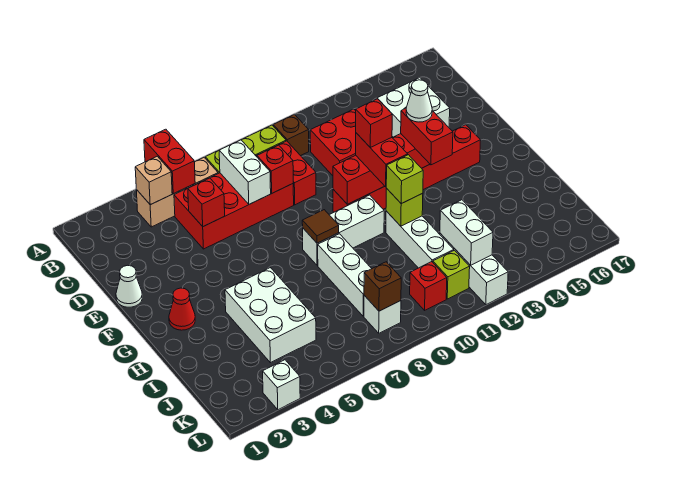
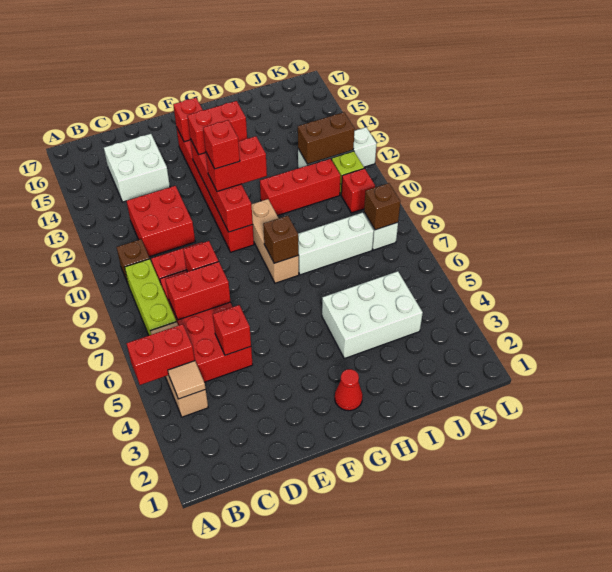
tan brick B4 level 2 -> tan tile B4 level 2
white brick C7:D7 level 2 -> red brick C7:D7 level 2
white cone E1 level 1 -> none
white cone F13 level 4 -> none
none -> red brick F15 level 2
white brick G8:G10 level 1 -> tan brick G8:G10 level 1
brown tile G8 level 2 -> brown brick G8 level 2
white brick H11:J11 level 1 -> red brick H11:J11 level 1
lime brick H11 level 2 -> none
lime brick H11 level 3 -> none
white brick J12:K12 level 2 -> brown brick J12:K12 level 2
white brick L3 level 1 -> none

